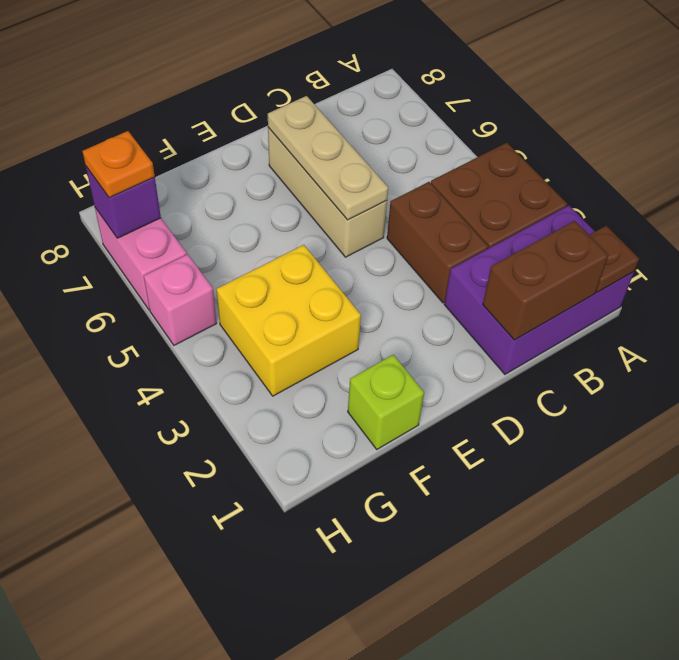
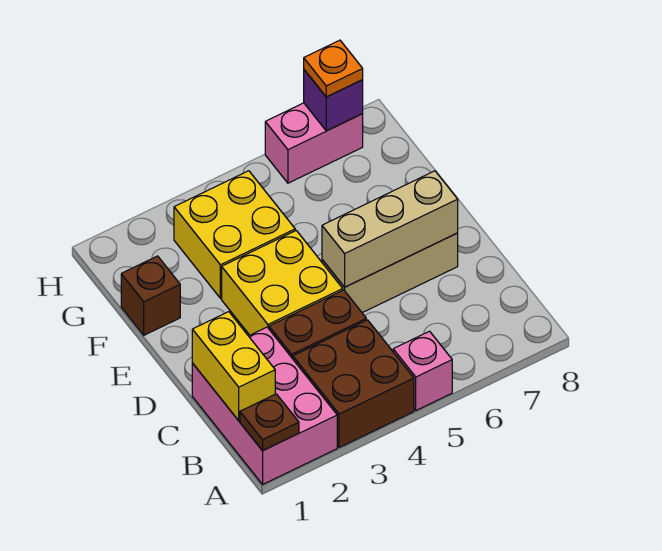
purple brick A1:C2 level 1 -> pink brick A1:C2 level 1
brown brick B1:C1 level 2 -> yellow brick B1:C1 level 2
none -> yellow brick D3:E4 level 1
tan plate D5:D7 level 2 -> tan brick D5:D7 level 2
lime brick F1 level 1 -> brown brick F1 level 1
pink brick H5 level 1 -> pink brick A5 level 1

